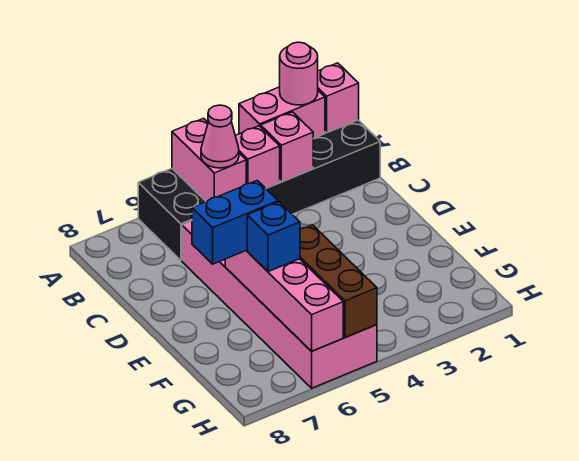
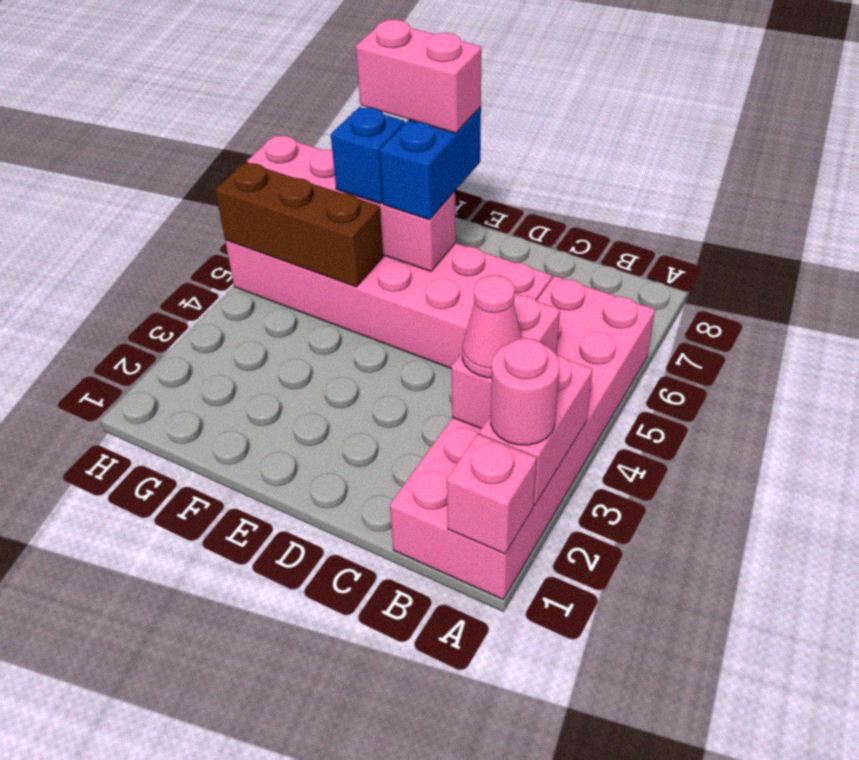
black brick A1:B6 level 1 -> pink brick A1:B6 level 1
pink brick A5:B5 level 2 -> pink brick E7:F7 level 4
pink cone B5 level 3 -> pink cone B3 level 3

